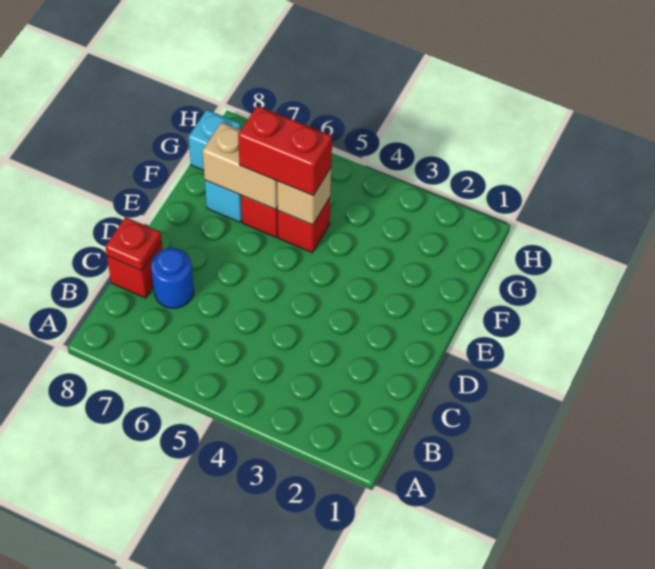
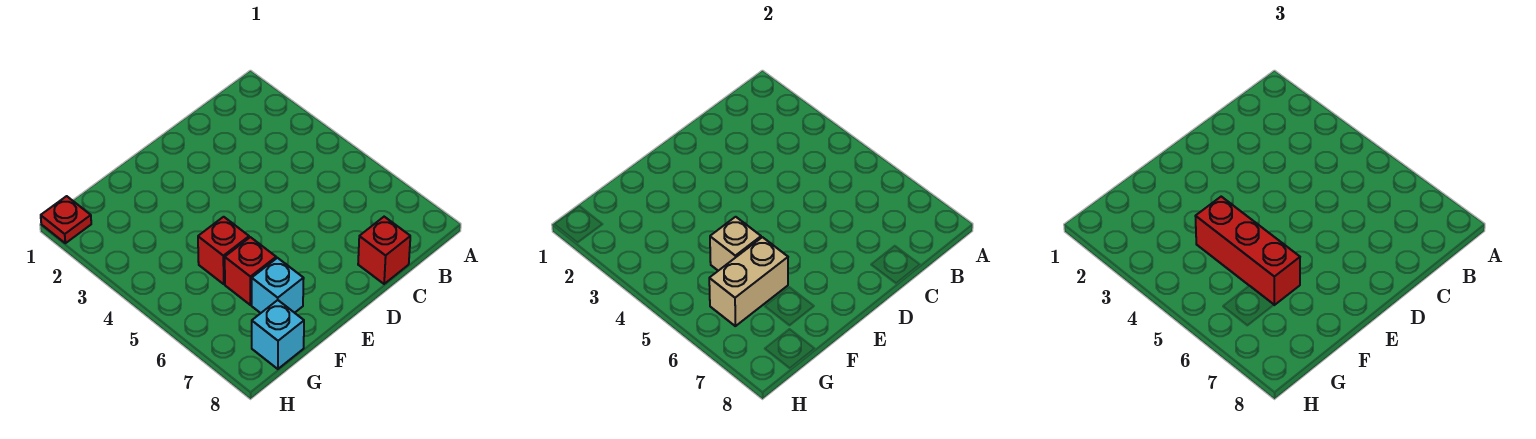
blue round brick C7 level 1 -> none
red plate C8 level 2 -> red plate H1 level 1
red brick F5:F6 level 3 -> red brick F4:F6 level 3
tan brick F6:F7 level 2 -> tan brick F6:G6 level 2

